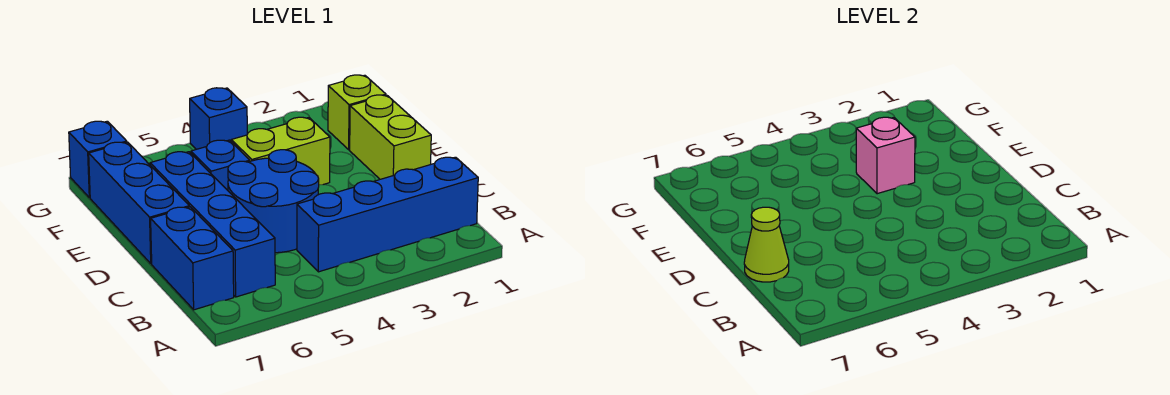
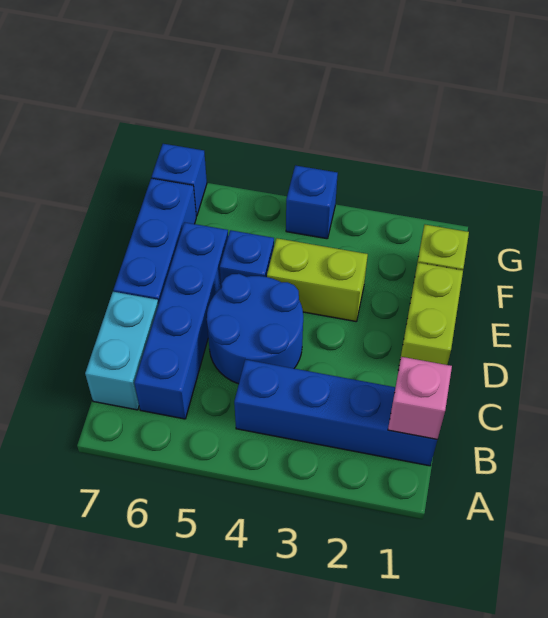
blue brick B7:C7 level 1 -> cyan brick B7:C7 level 1
lime cone C7 level 2 -> none
pink brick E3 level 2 -> pink brick B1 level 2

